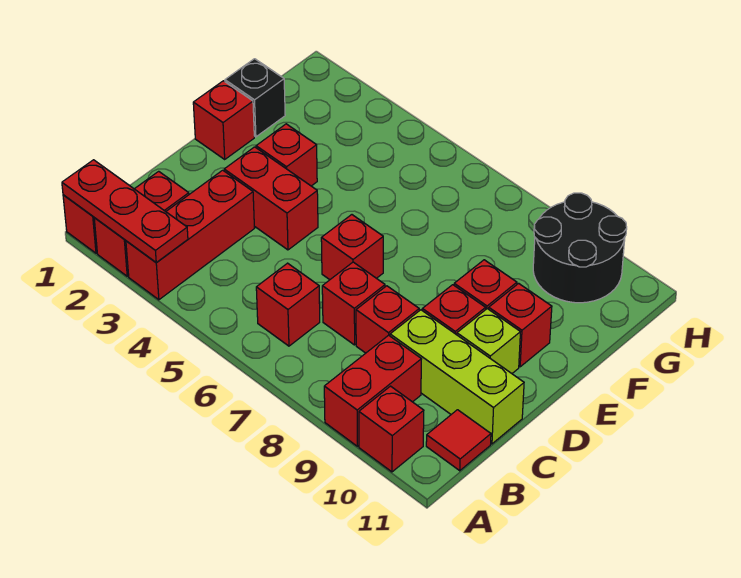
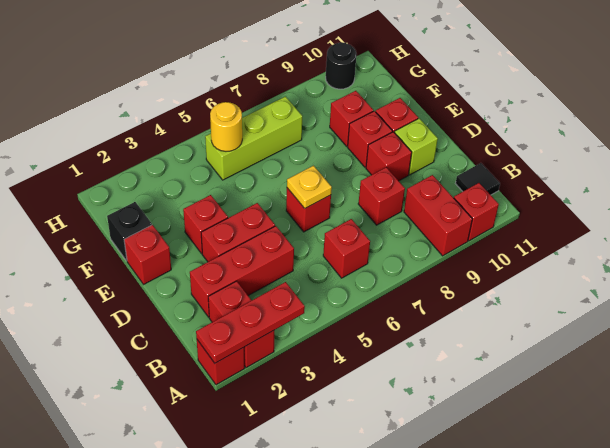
red brick A3:C3 level 1 -> red brick C2:C4 level 1
red tile B11 level 1 -> black tile B11 level 1
red brick C7 level 1 -> red brick F9 level 1
lime brick C9:C11 level 1 -> lime brick G5:G7 level 1
none -> yellow plate D6 level 2
none -> yellow round brick G5 level 2
black round brick G9:H10 level 1 -> black round brick H10 level 1

